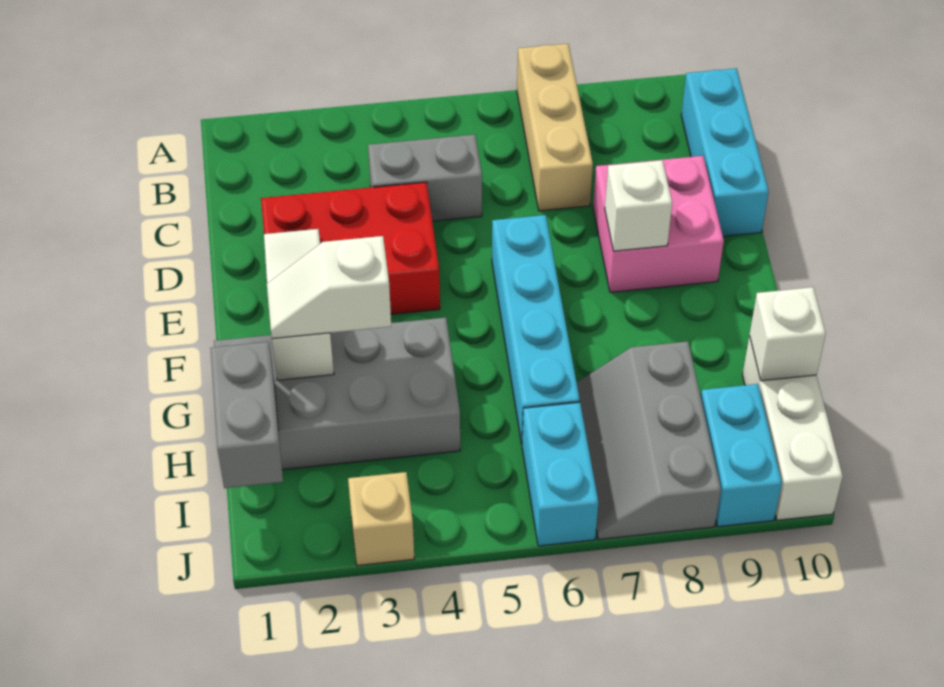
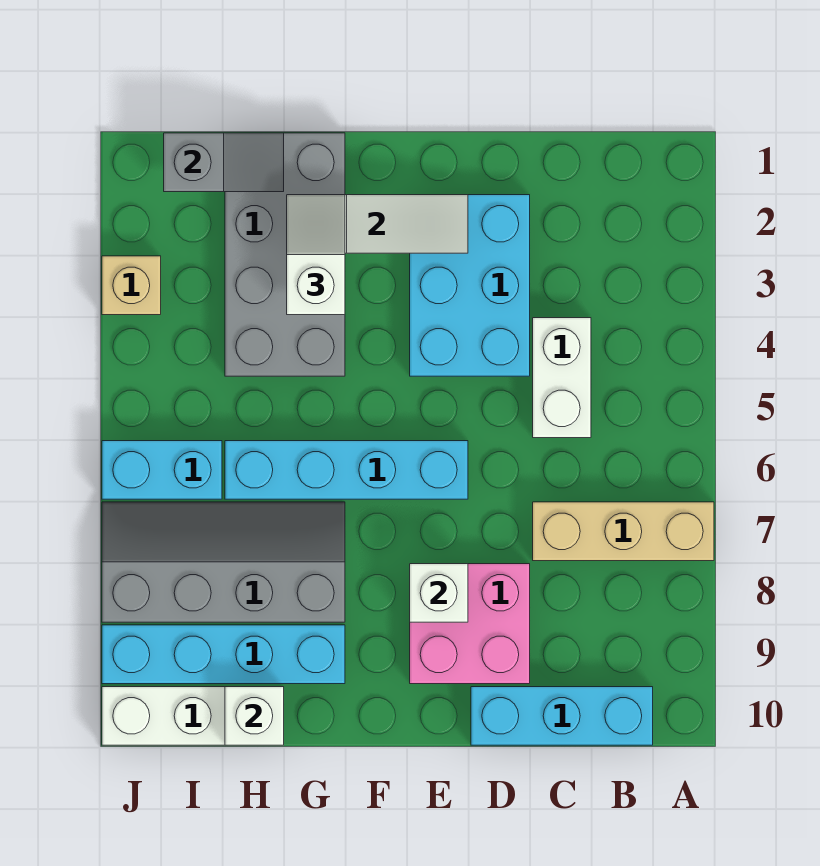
grey brick C4:C5 level 1 -> white brick C4:C5 level 1
red brick D2:E4 level 1 -> cyan brick D2:E4 level 1
grey brick H1:I1 level 2 -> grey slope H1:I1 level 2 top I
grey slope H7:J8 level 1 top 8 -> grey slope G7:J8 level 1 top 8
cyan brick I9:J9 level 1 -> cyan brick G9:J9 level 1

